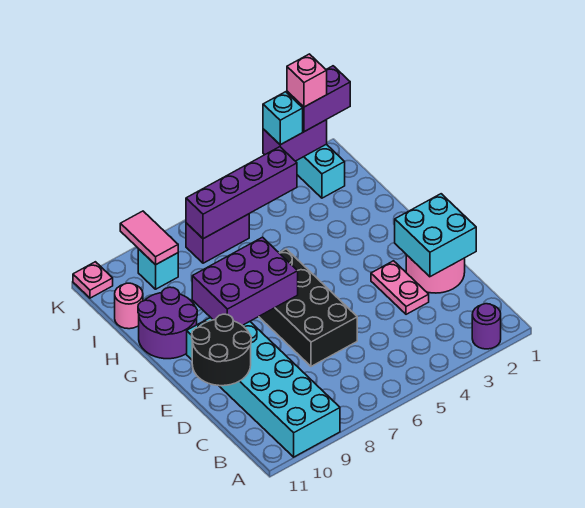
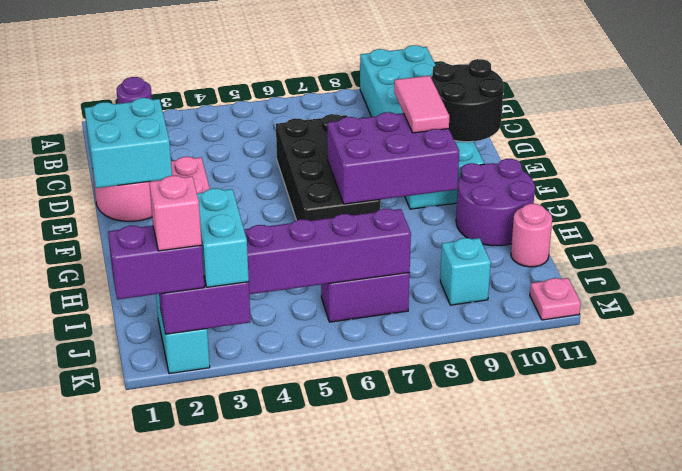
pink tile J9:K9 level 2 -> pink tile E9:F9 level 3
cyan brick K3 level 3 -> cyan brick J3:K3 level 3

